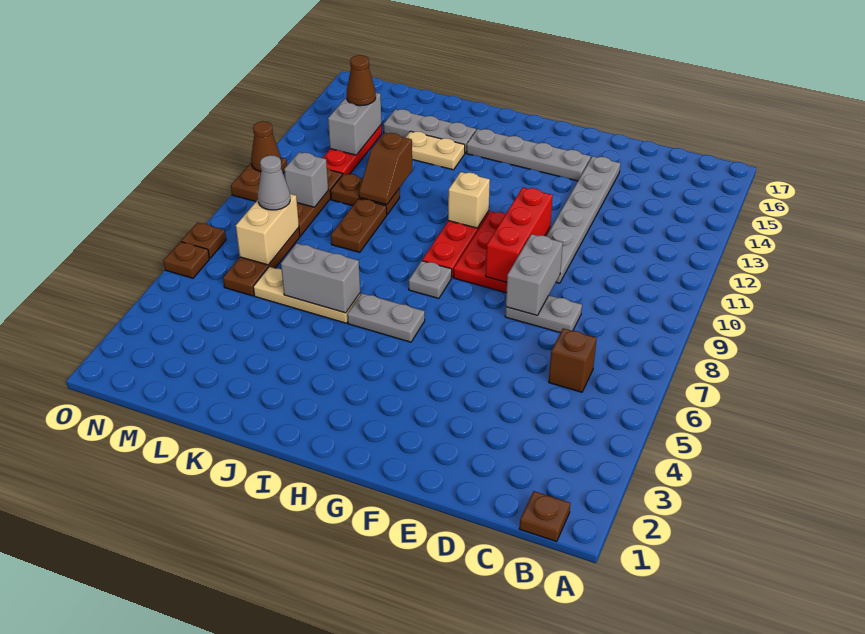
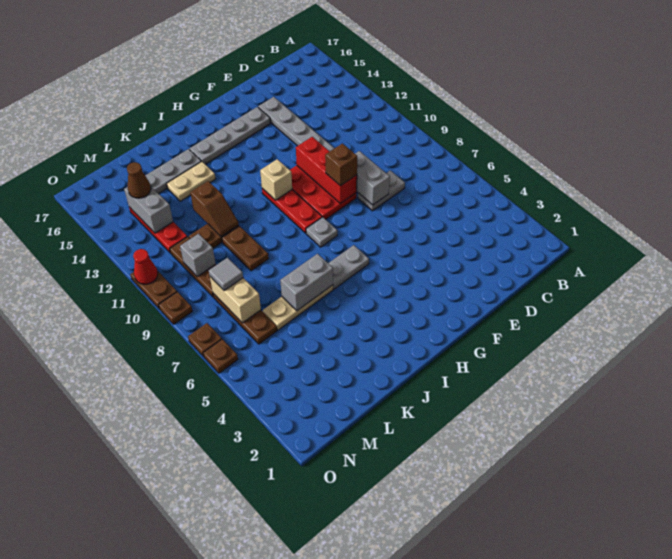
brown plate B1 level 1 -> brown plate O9 level 1
brown brick C6 level 1 -> brown brick F9 level 3
grey cone M8 level 3 -> grey tile M8 level 3
brown cone O11 level 2 -> red cone O11 level 2

